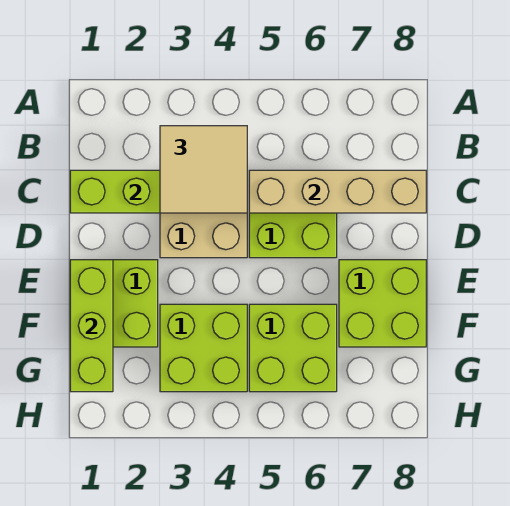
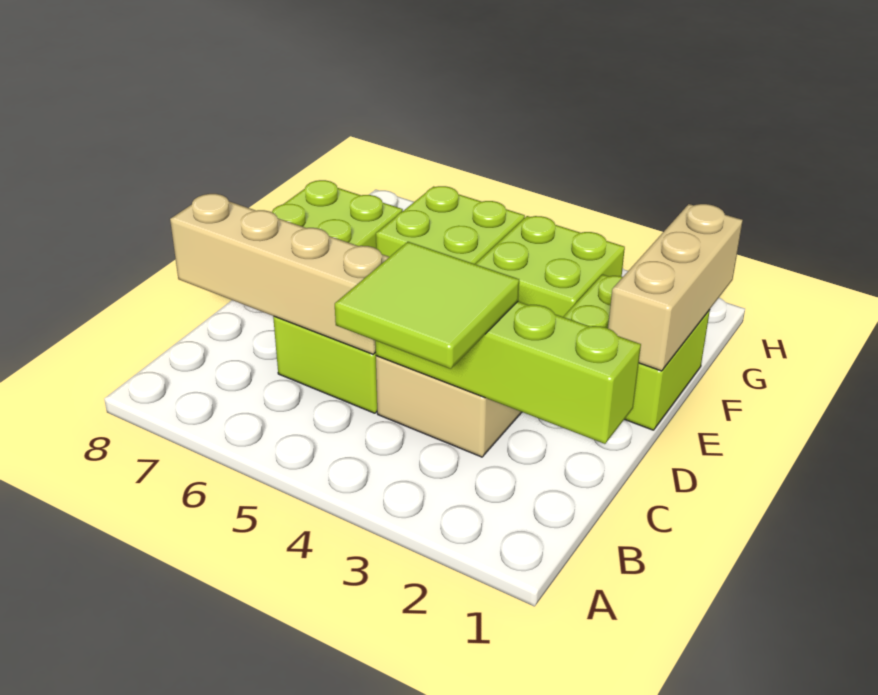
tan tile B3:C4 level 3 -> lime tile B3:C4 level 3
lime brick E1:G1 level 2 -> tan brick E1:G1 level 2

